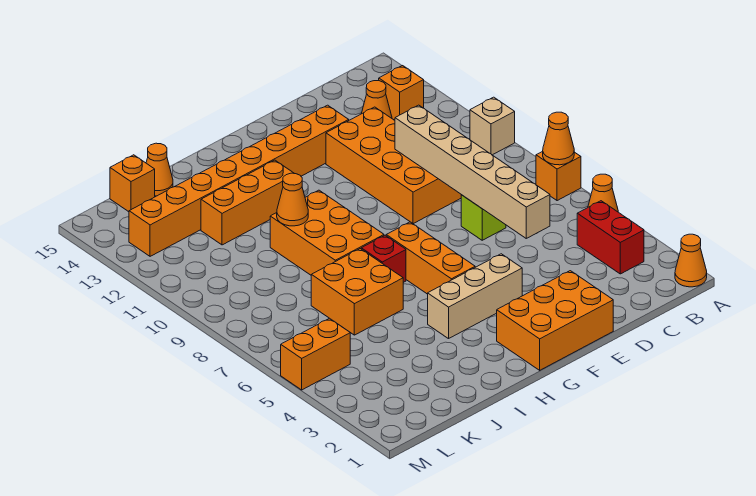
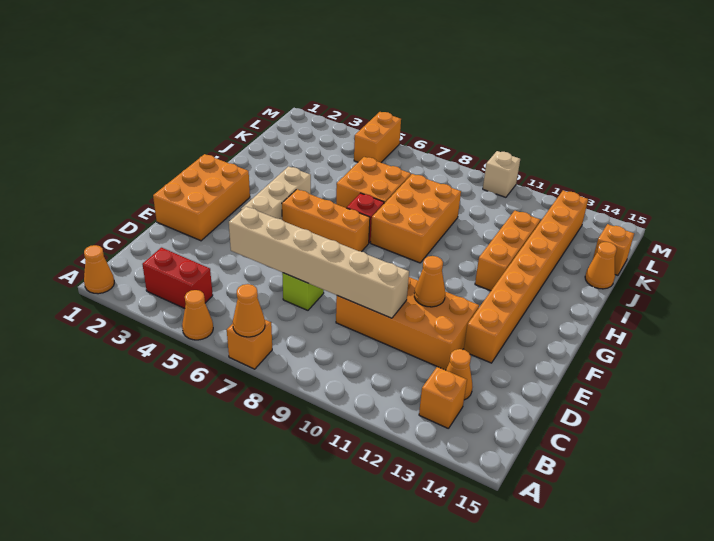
tan brick A10 level 1 -> tan brick M10 level 1
orange brick H8:I10 level 1 -> orange brick H8:J9 level 1
orange cone I10 level 2 -> orange cone E11 level 2

